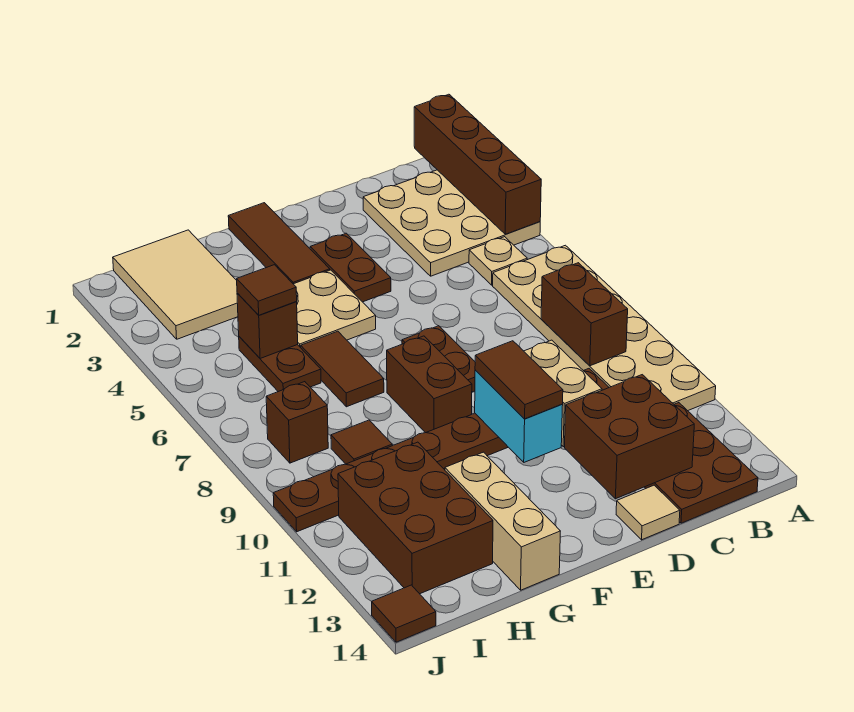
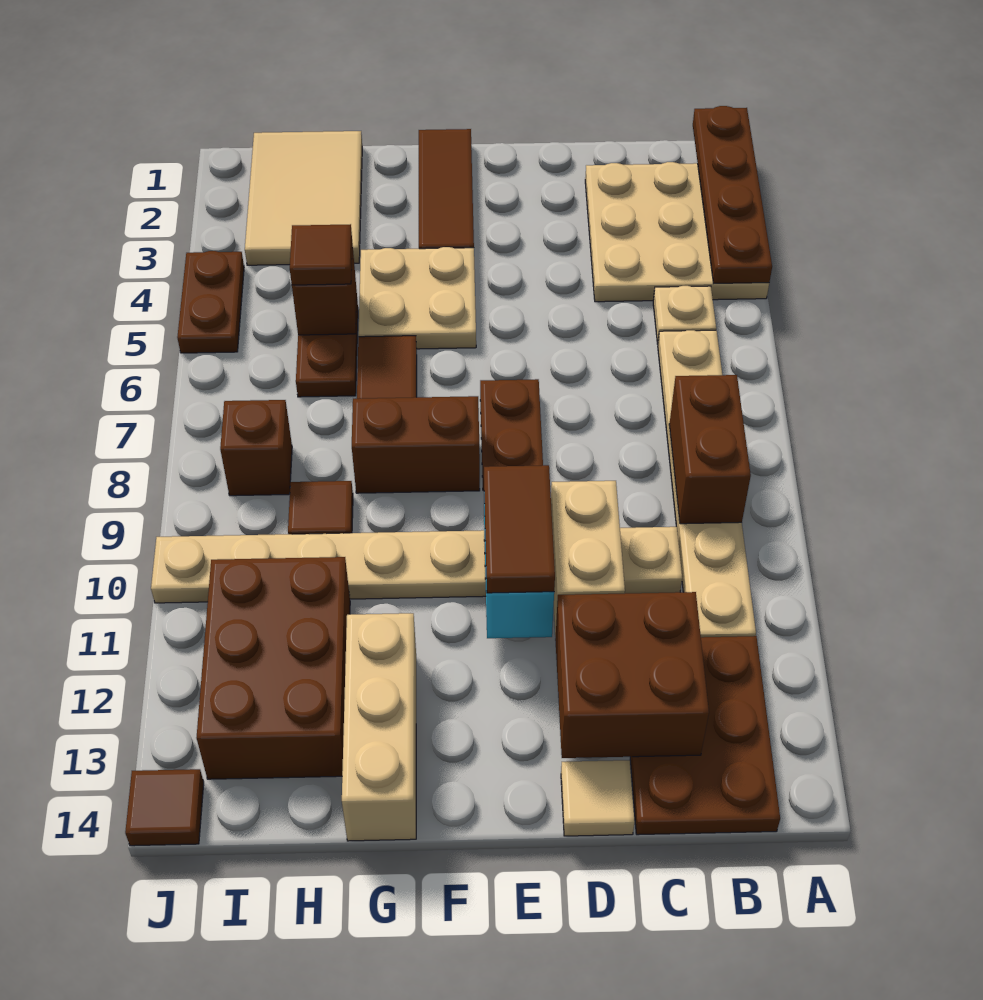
brown brick A1:A4 level 2 -> brown plate A1:A4 level 2
tan plate A6:B11 level 1 -> tan plate B6:B11 level 1
brown plate C10:J10 level 1 -> tan plate C10:J10 level 1
brown plate E3:E4 level 1 -> brown plate J4:J5 level 1
brown brick F8:F9 level 1 -> brown brick F8:G8 level 1

